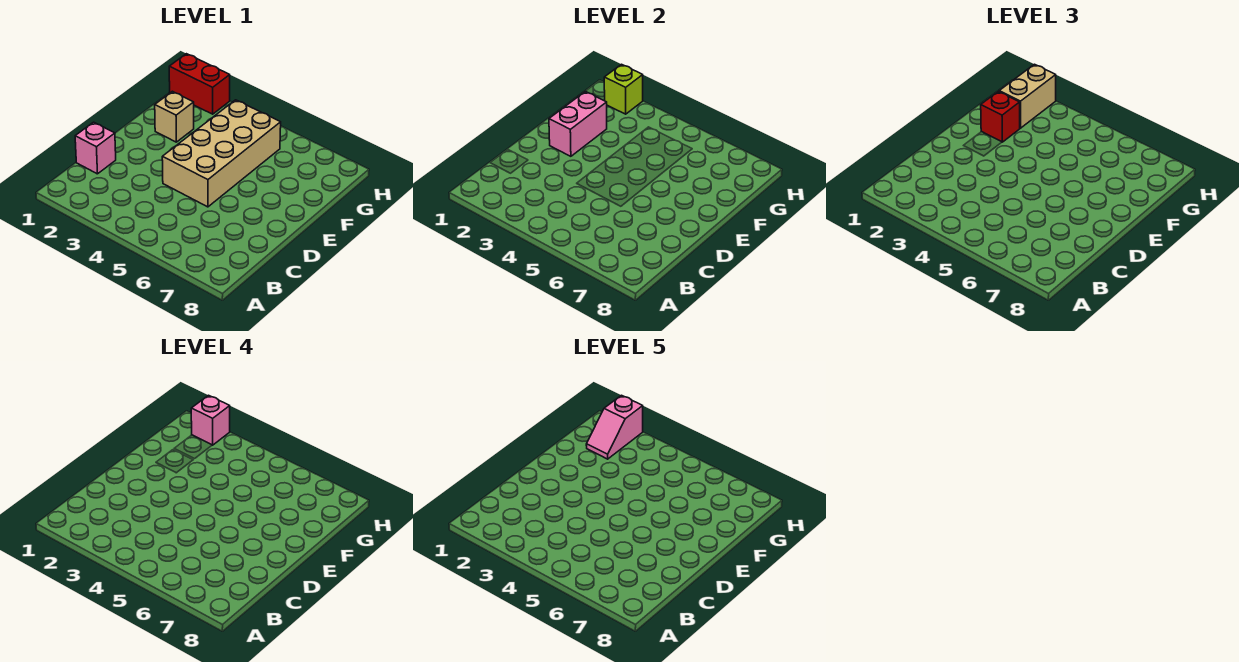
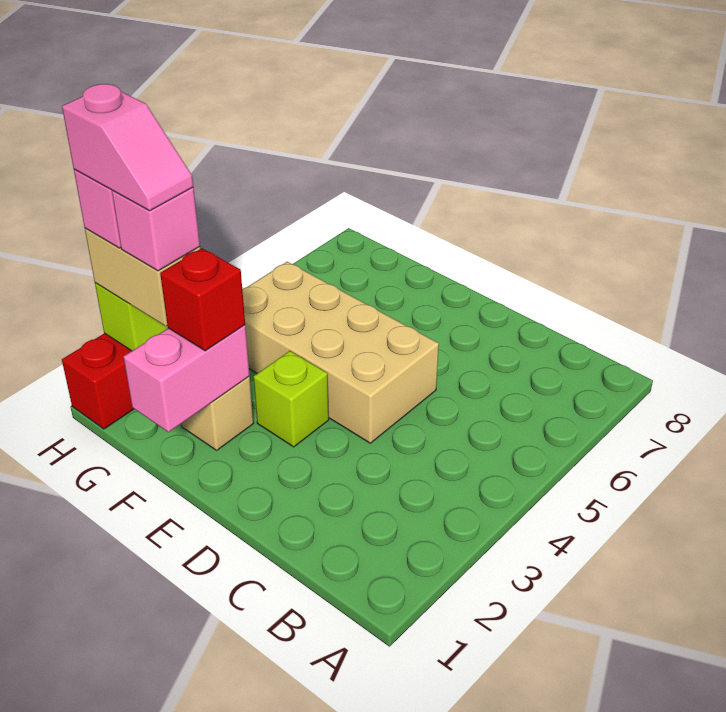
pink brick C1 level 1 -> pink brick G2 level 4
pink brick E2:F2 level 2 -> pink brick F1:F2 level 2
none -> lime brick E3 level 1

